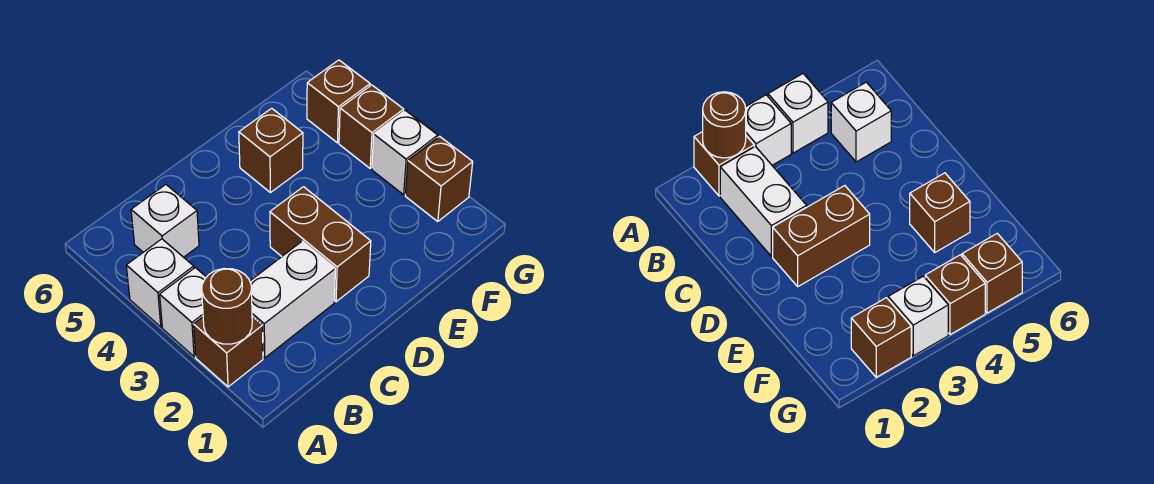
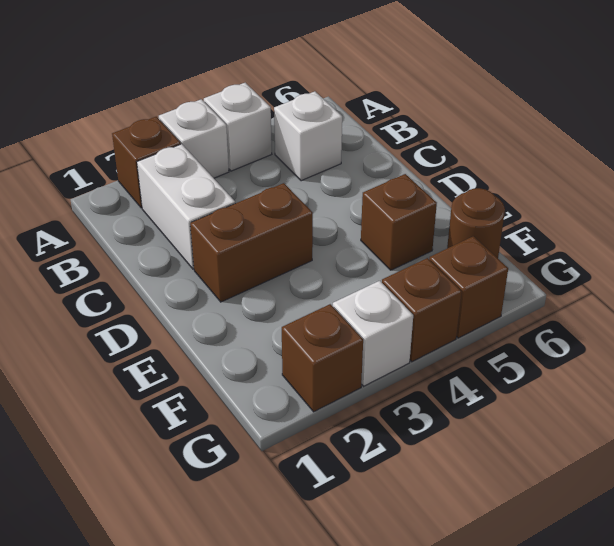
brown round brick A2 level 2 -> brown round brick F6 level 1

